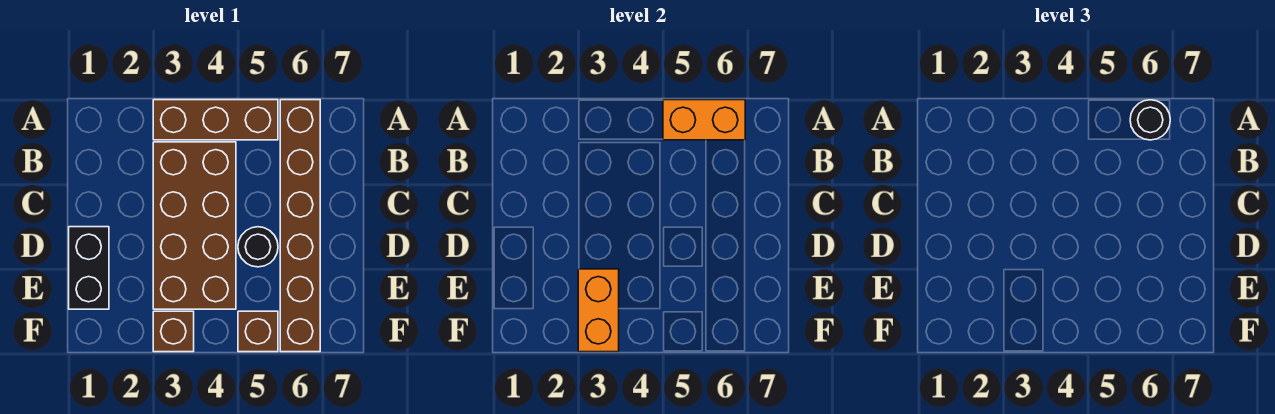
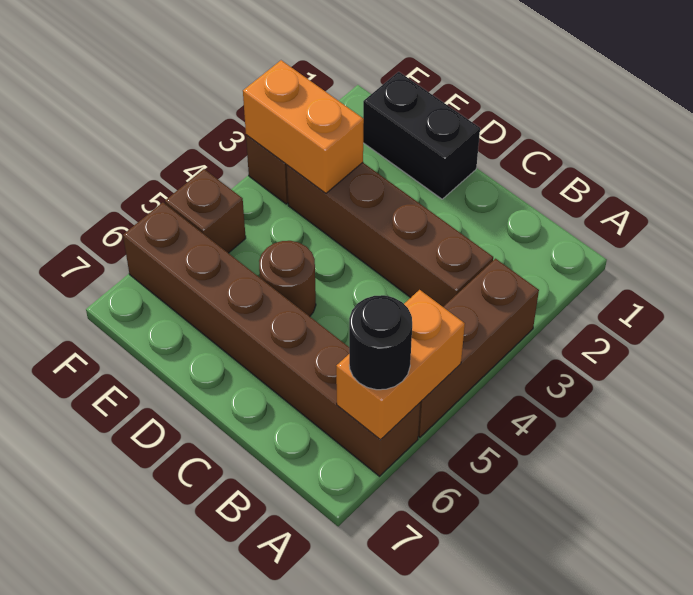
brown brick B3:E4 level 1 -> brown brick B3:E3 level 1
black round brick D5 level 1 -> brown round brick D5 level 1

